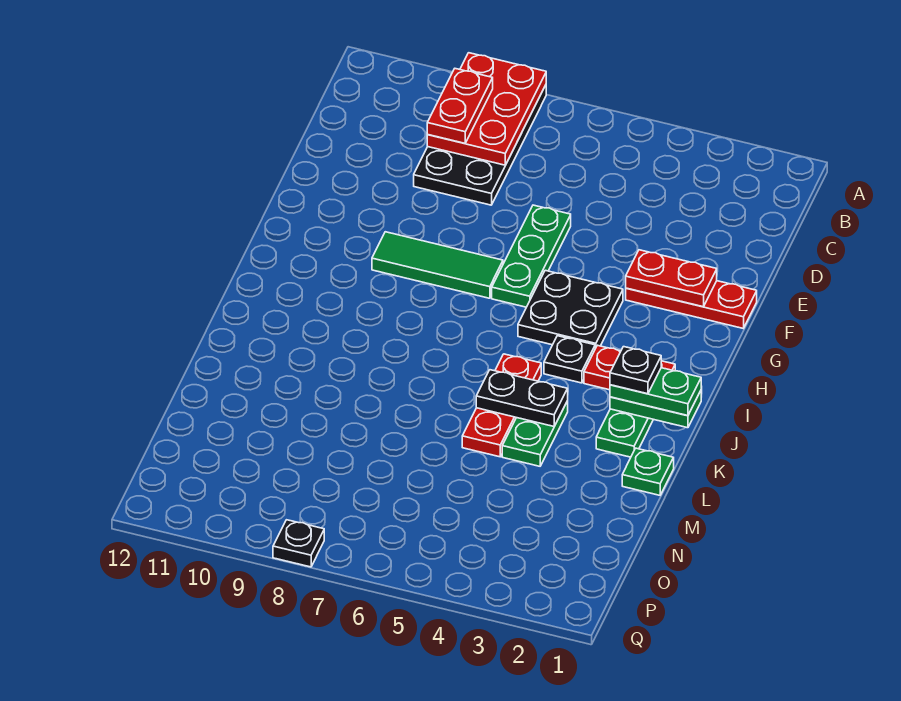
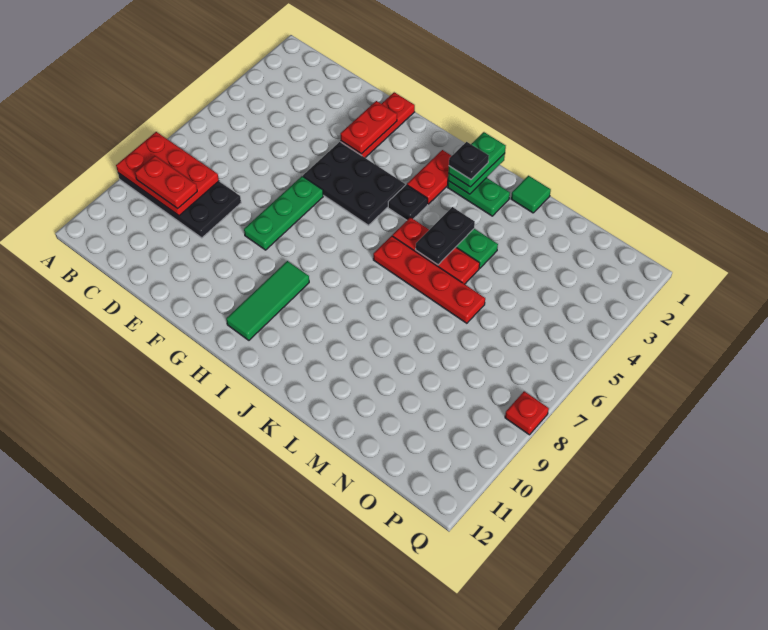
green plate E6:G6 level 1 -> green plate F6:F8 level 1
black plate G4:H5 level 1 -> black plate F4:H5 level 1
green tile G7:G9 level 1 -> green tile H9:H11 level 1
none -> red plate J6:M6 level 1
green plate L1 level 1 -> green tile L1 level 1
black plate Q8 level 1 -> red plate Q8 level 1

